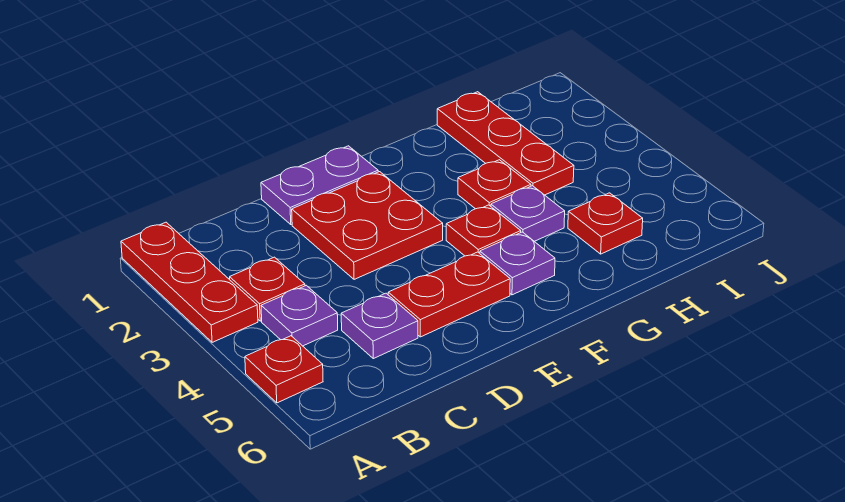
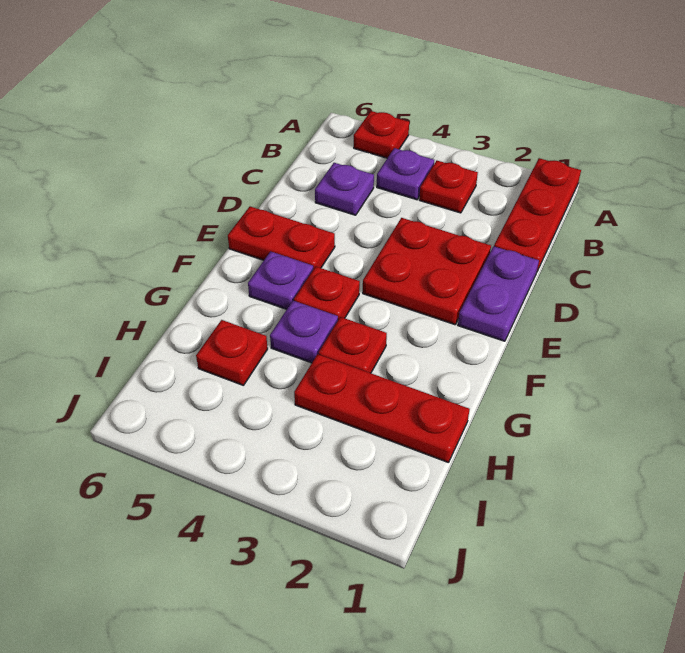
red plate A1:A3 level 1 -> red plate A1:C1 level 1
red plate D5:E5 level 1 -> red plate E5:E6 level 1

